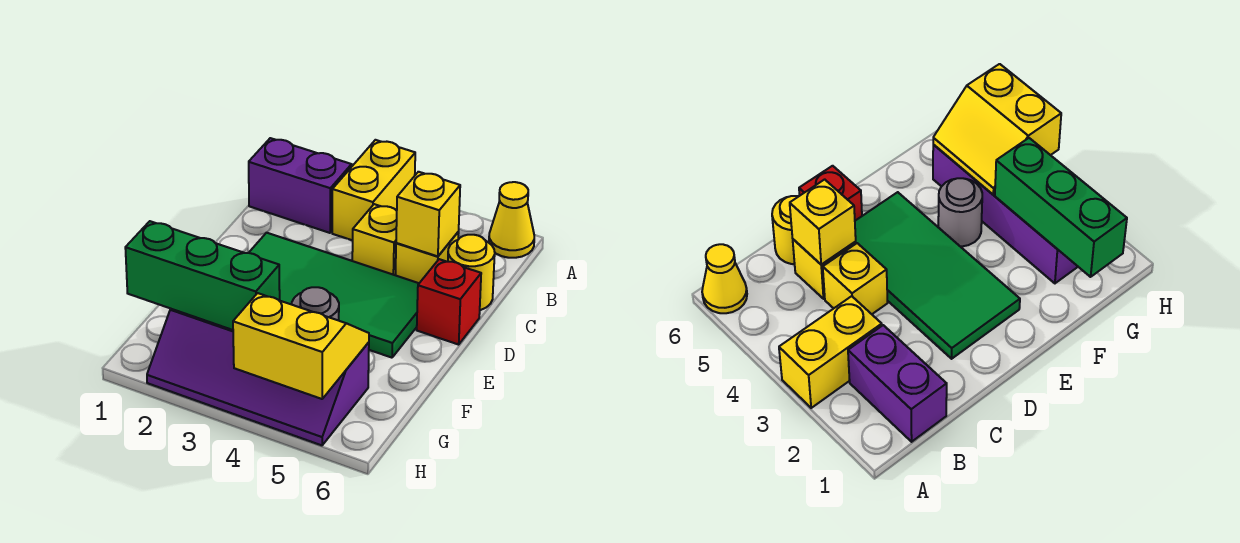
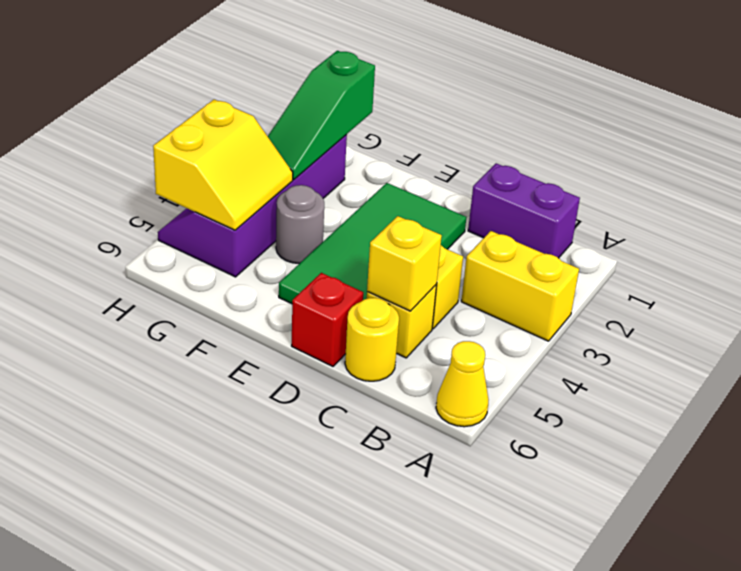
purple brick B1:B2 level 1 -> purple brick B1:C1 level 1
green brick G1:G3 level 2 -> green slope G1:G3 level 2 top 1

